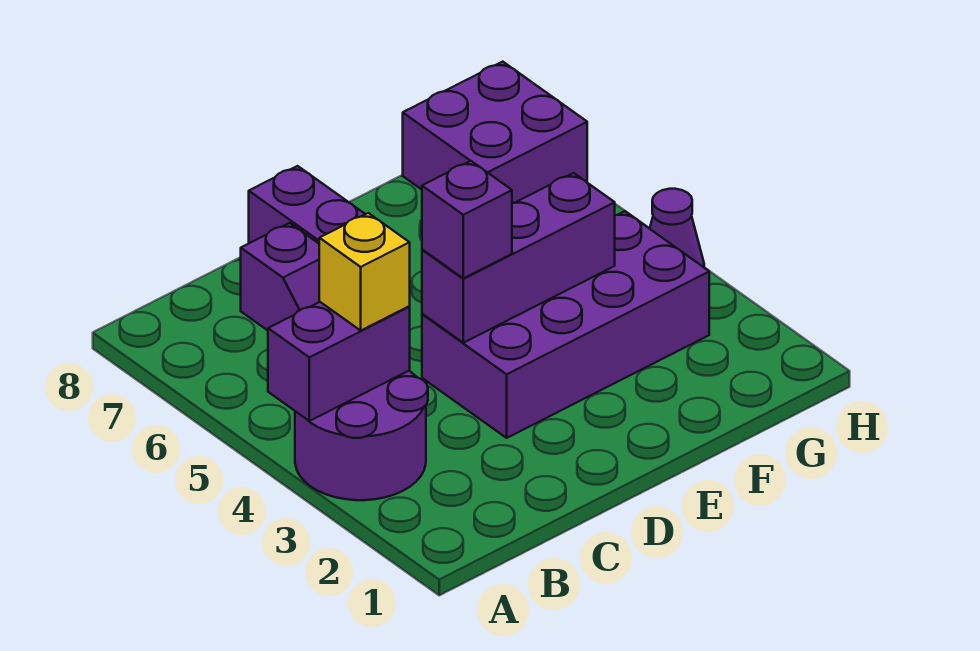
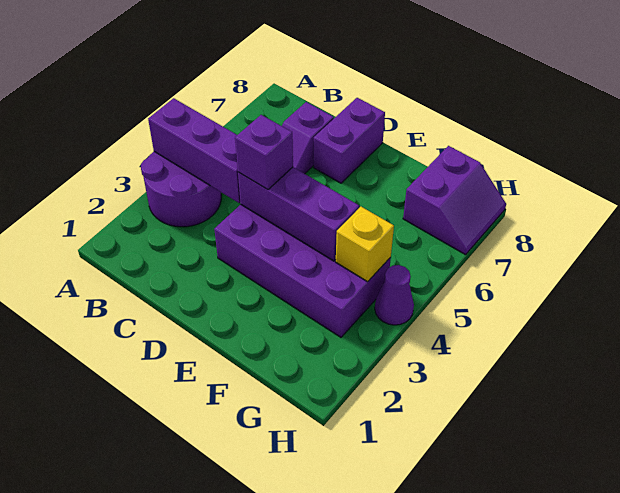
purple brick A4:B4 level 2 -> purple brick A4:C4 level 2
yellow brick B4 level 3 -> yellow brick G4 level 2
purple brick G7:H8 level 1 -> purple slope G7:H8 level 1 top G

